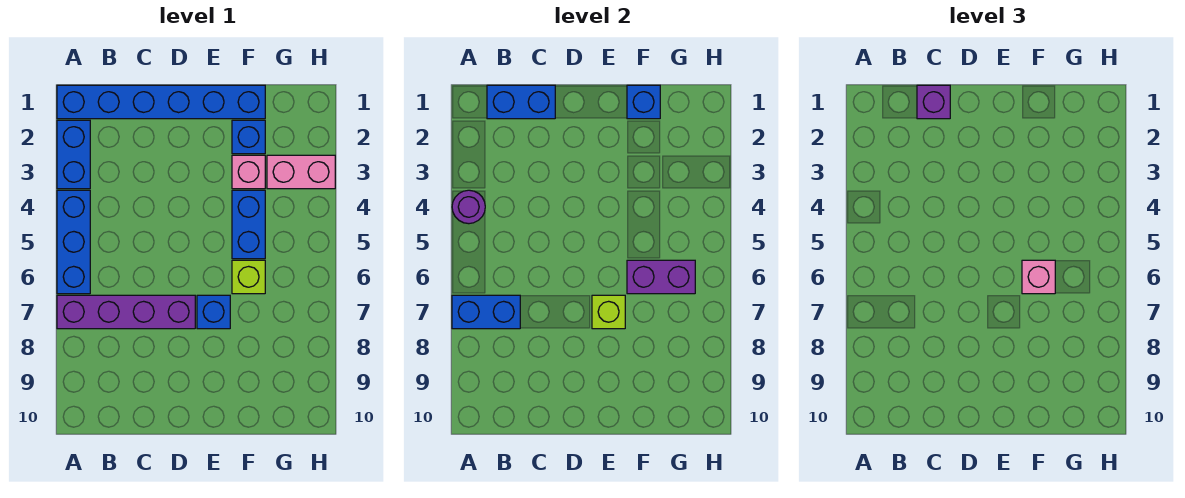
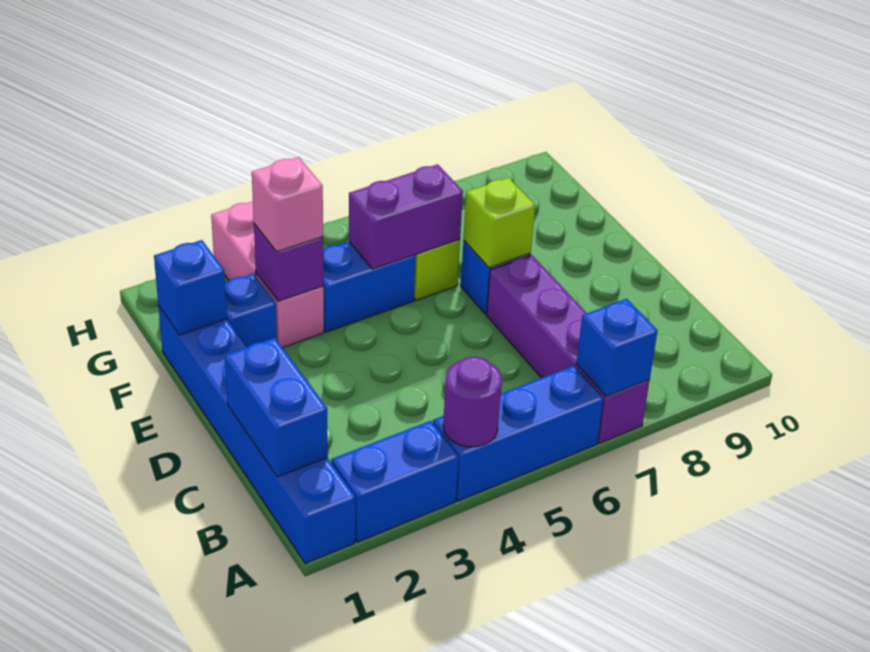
blue brick A7:B7 level 2 -> blue brick A7 level 2
purple brick C1 level 3 -> purple brick F3 level 2
purple brick F6:G6 level 2 -> purple brick F5:F6 level 2
pink brick F6 level 3 -> pink brick F3 level 3

